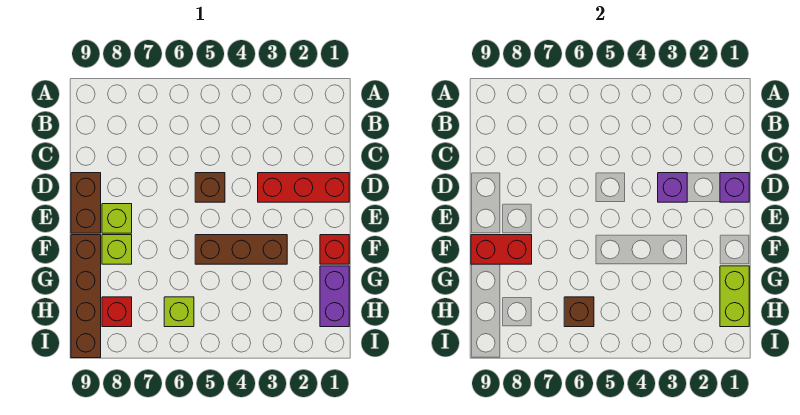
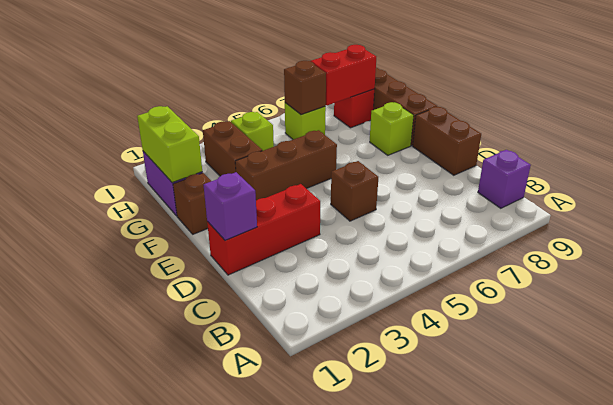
purple brick D3 level 2 -> purple brick B9 level 1
lime brick E8 level 1 -> lime brick H4 level 1
red brick F1 level 1 -> brown brick F1 level 1
red brick F8:F9 level 2 -> red brick H7:H8 level 2
none -> brown brick G3:H3 level 1

